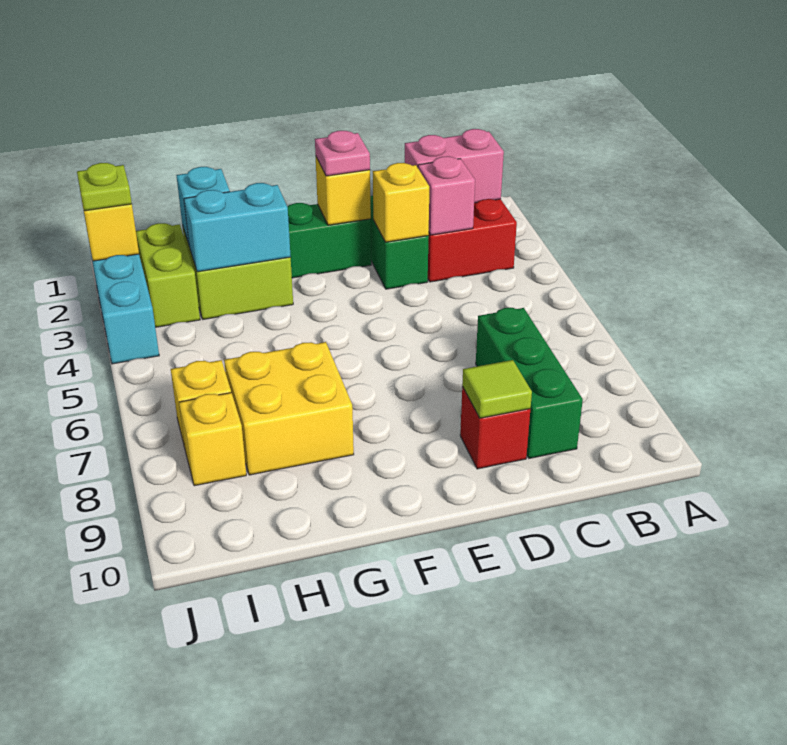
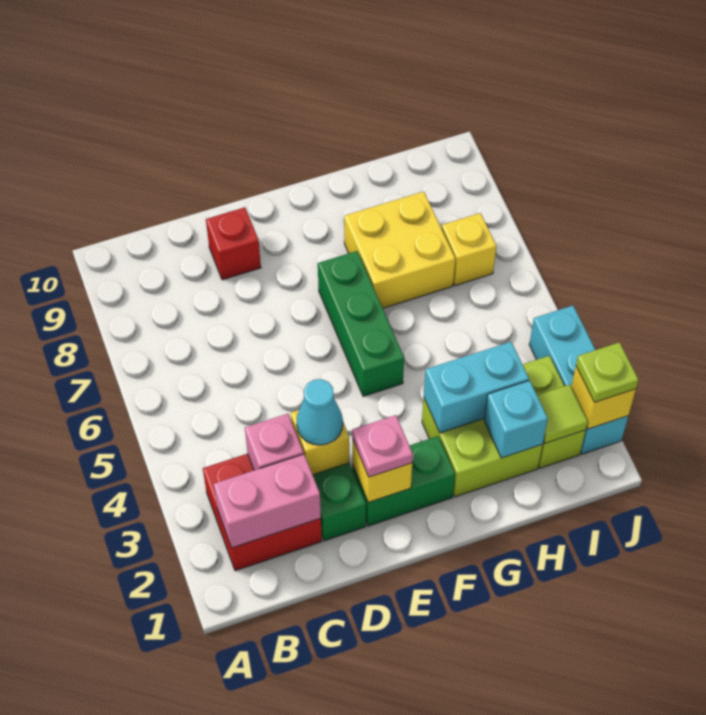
green brick C7:C9 level 1 -> green brick F5:F7 level 1
none -> cyan cone D3 level 3
lime tile D9 level 2 -> lime tile I2 level 2
yellow brick I8 level 1 -> none

